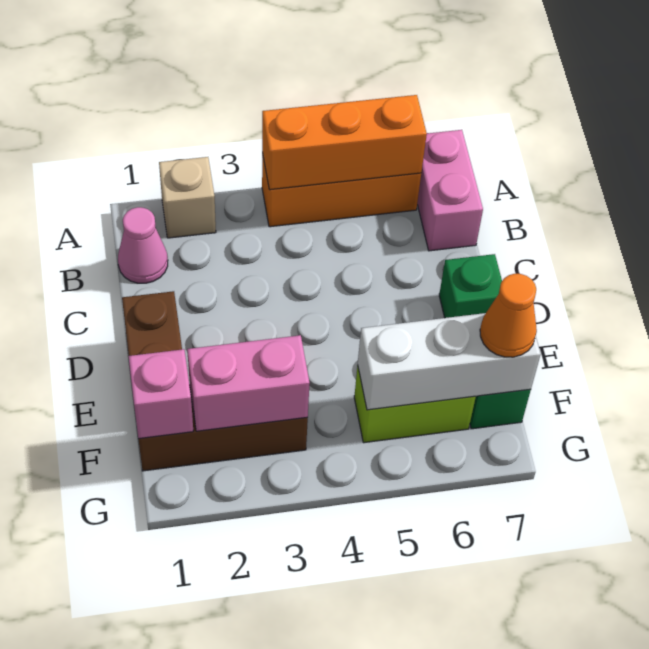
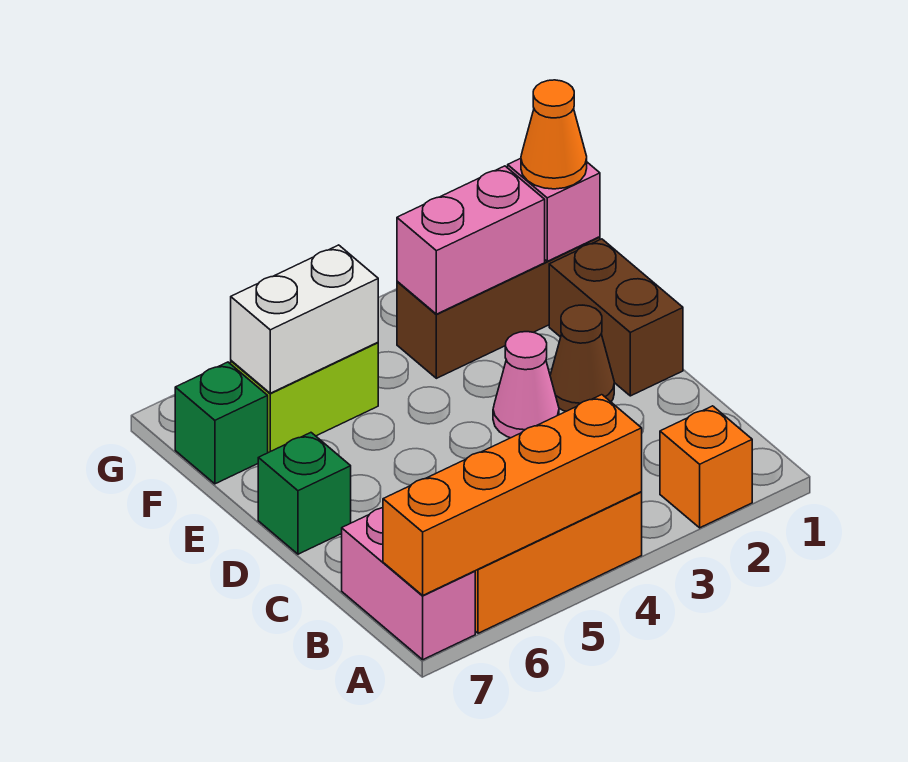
tan brick A2 level 1 -> orange brick A2 level 1
orange brick A4:A6 level 2 -> orange brick A4:A7 level 2
pink cone B1 level 1 -> pink cone D3 level 1
none -> brown cone D2 level 1
white brick F5:F7 level 2 -> white brick F5:F6 level 2
orange cone F7 level 3 -> orange cone F1 level 3

